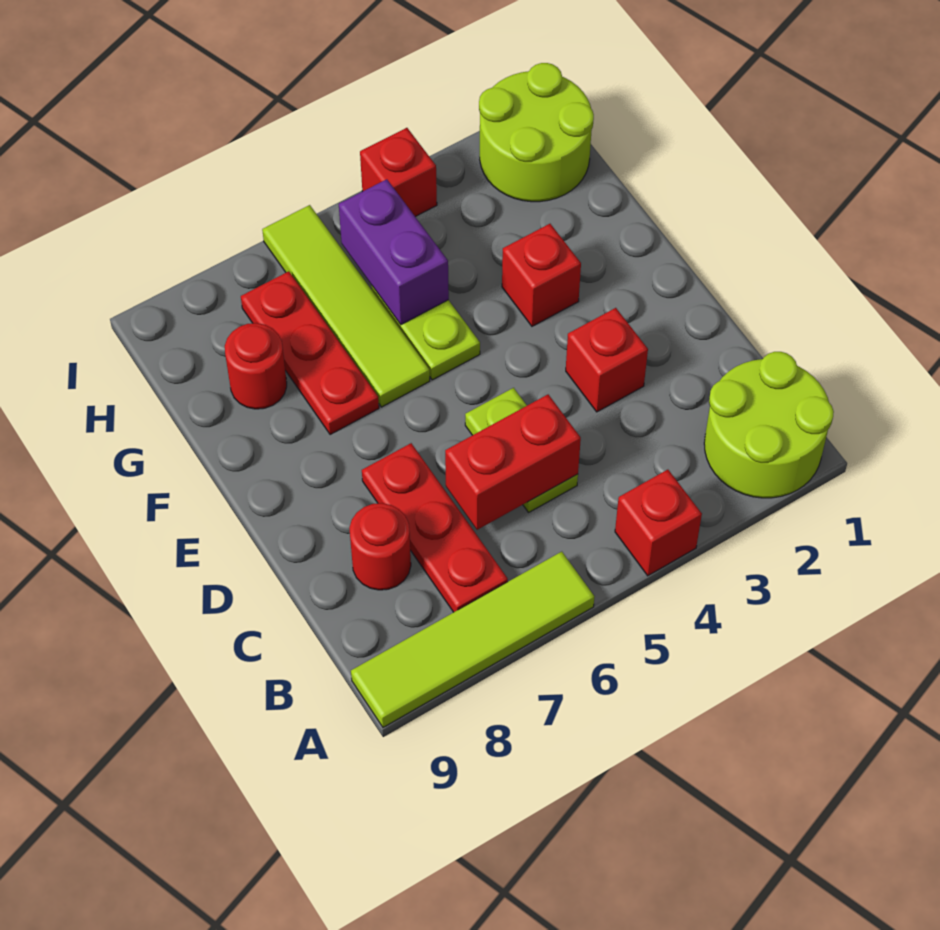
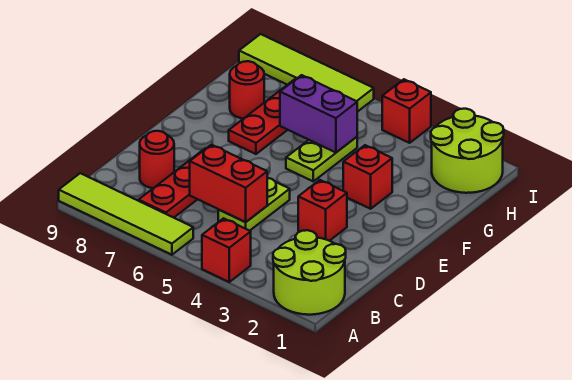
lime tile F6:I6 level 1 -> lime tile I6:I9 level 1
purple brick G5:H5 level 2 -> purple brick G5:G6 level 2

